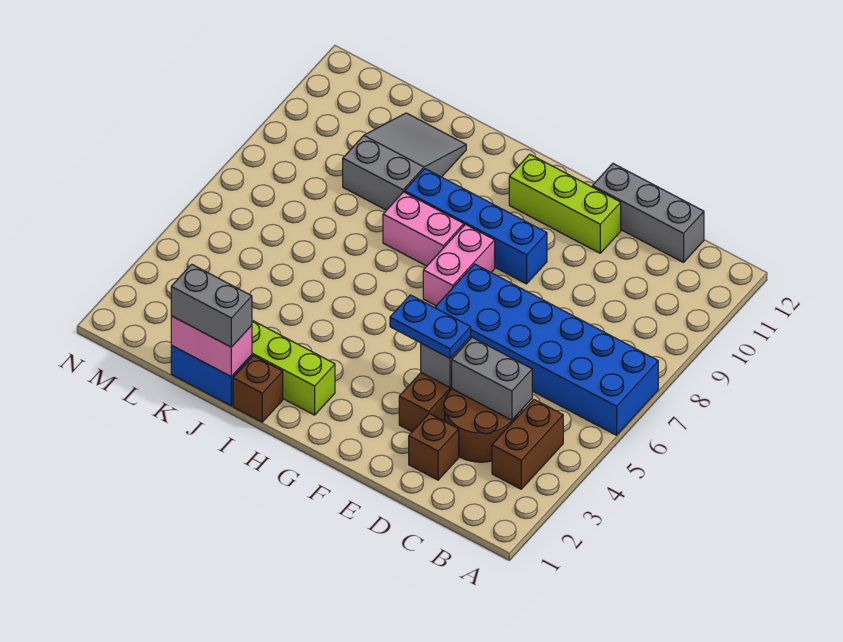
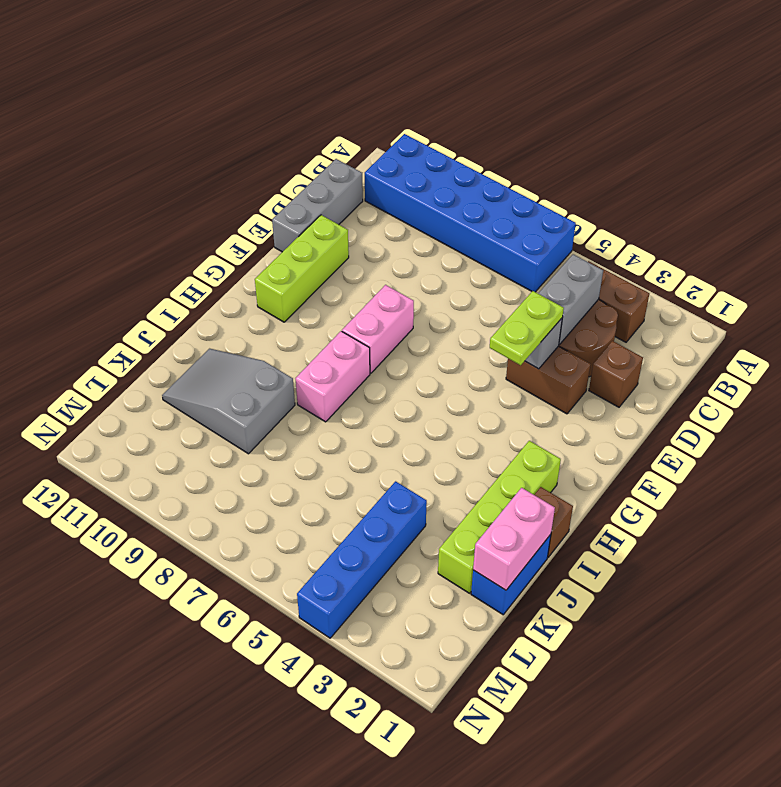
blue brick A6:F7 level 1 -> blue brick A6:B11 level 1
blue plate E4:F4 level 3 -> lime plate E4:F4 level 3
blue brick F9:I9 level 1 -> blue brick K4:N4 level 1
pink brick G7:G8 level 1 -> pink brick F8:G8 level 1
grey brick J1:K1 level 3 -> none

